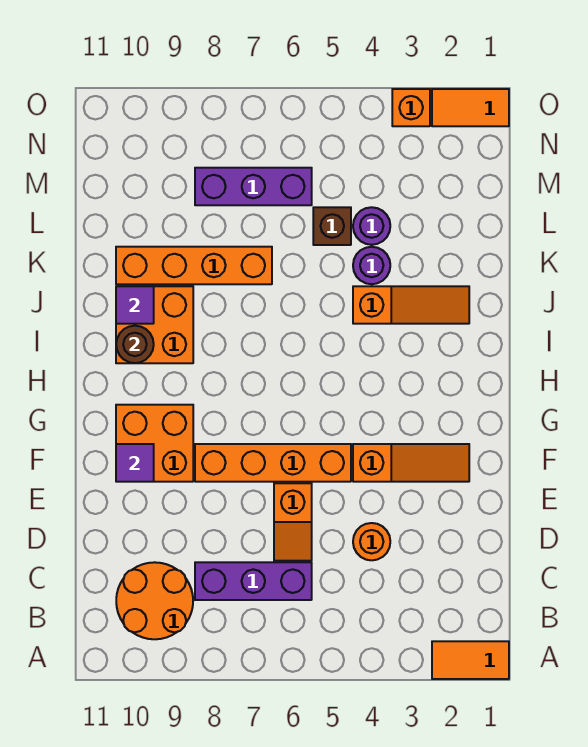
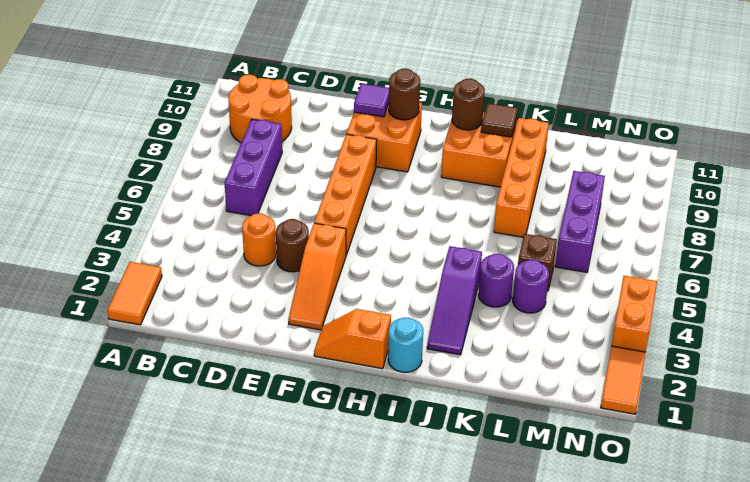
orange slope D6:E6 level 1 top E -> orange slope G1:H1 level 1 top H
none -> brown round brick E4 level 1
none -> brown round brick G10 level 2
none -> cyan round brick I1 level 1
orange slope J2:J4 level 1 top 4 -> purple slope J2:J4 level 1 top 4
purple tile J10 level 2 -> brown tile J10 level 2
orange brick O3 level 1 -> orange brick O3:O4 level 1

